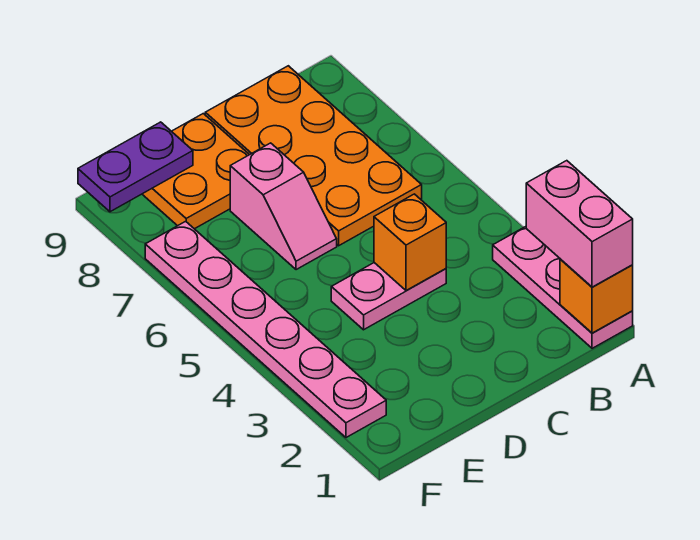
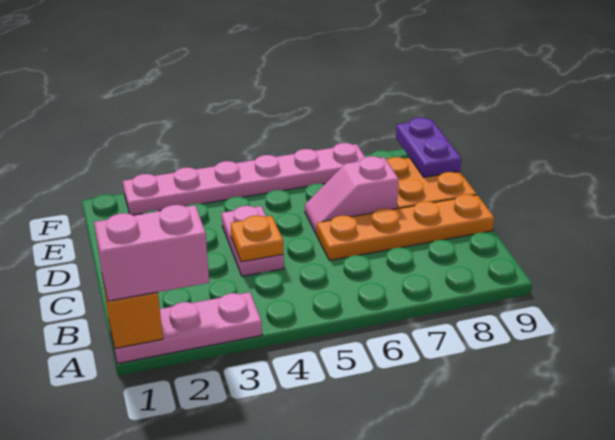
orange plate B6:C9 level 1 -> orange plate C6:C9 level 1
orange brick C4 level 2 -> orange plate C4 level 2

